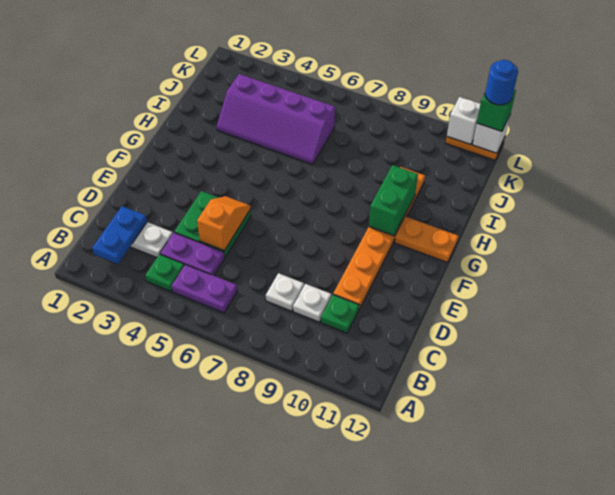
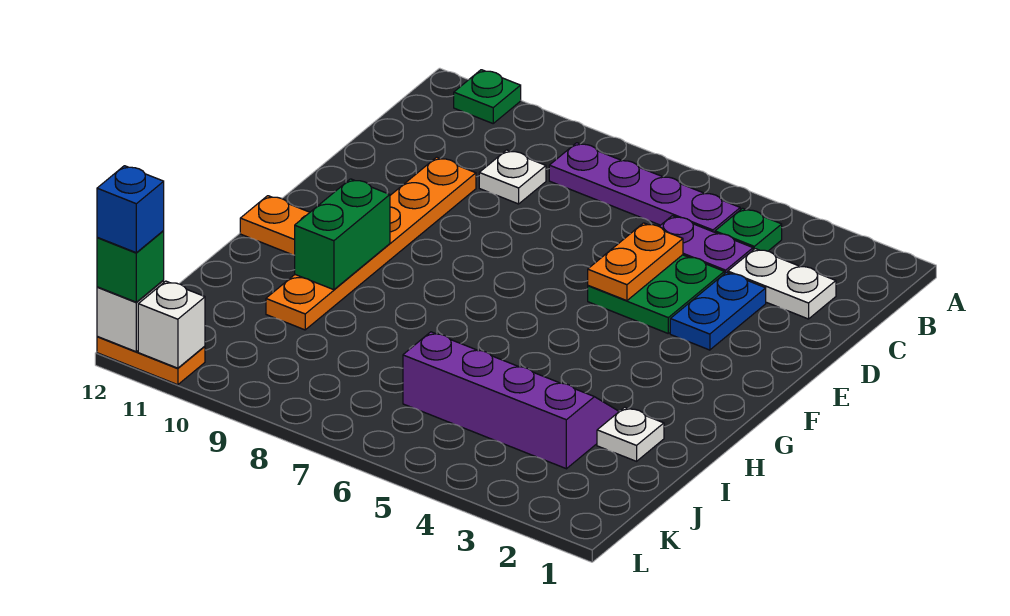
blue plate B2:C2 level 2 -> blue plate D3:E3 level 1
purple plate B5:B6 level 1 -> purple plate B5:B8 level 1
white plate C8 level 1 -> white plate I2 level 1
green plate C10 level 1 -> green plate A11 level 1
orange slope D5:E5 level 2 top D -> orange plate D5:E5 level 2
blue round brick L12 level 4 -> blue brick L12 level 4

